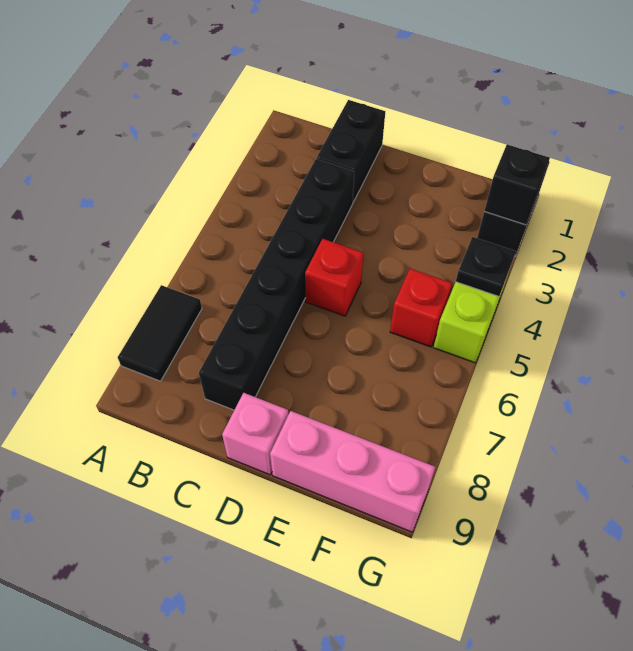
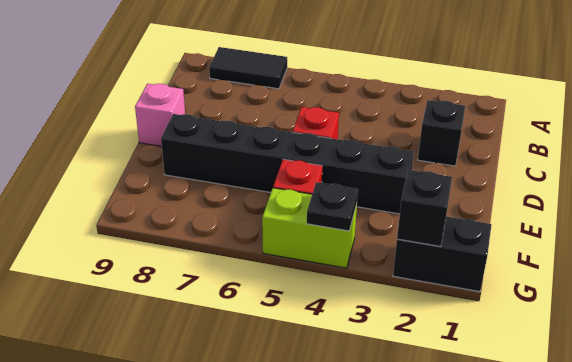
black brick C1:C2 level 1 -> black brick C2 level 1
black brick C3:C8 level 1 -> black brick E3:E8 level 1
pink brick E9:G9 level 1 -> none

